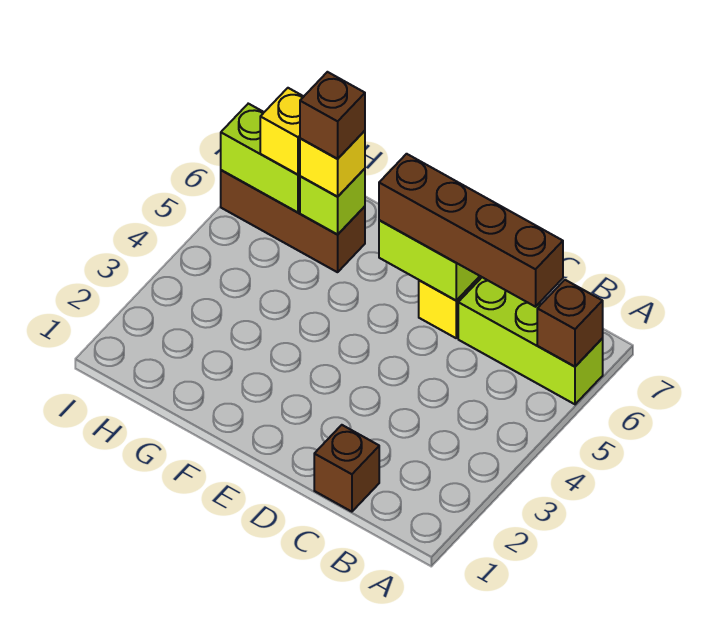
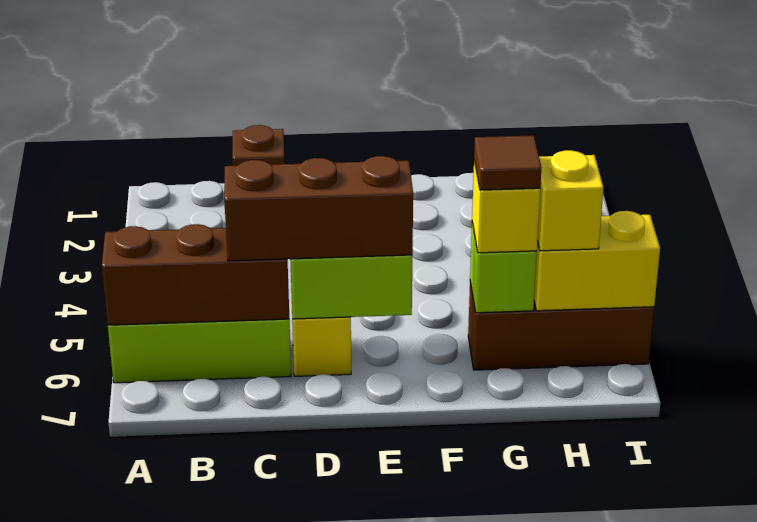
brown brick A6 level 2 -> brown brick A6:C6 level 2
brown brick B6:E6 level 3 -> brown brick C6:E6 level 3
brown brick G6 level 4 -> brown tile G6 level 4
lime brick H6:I6 level 2 -> yellow brick H6:I6 level 2

